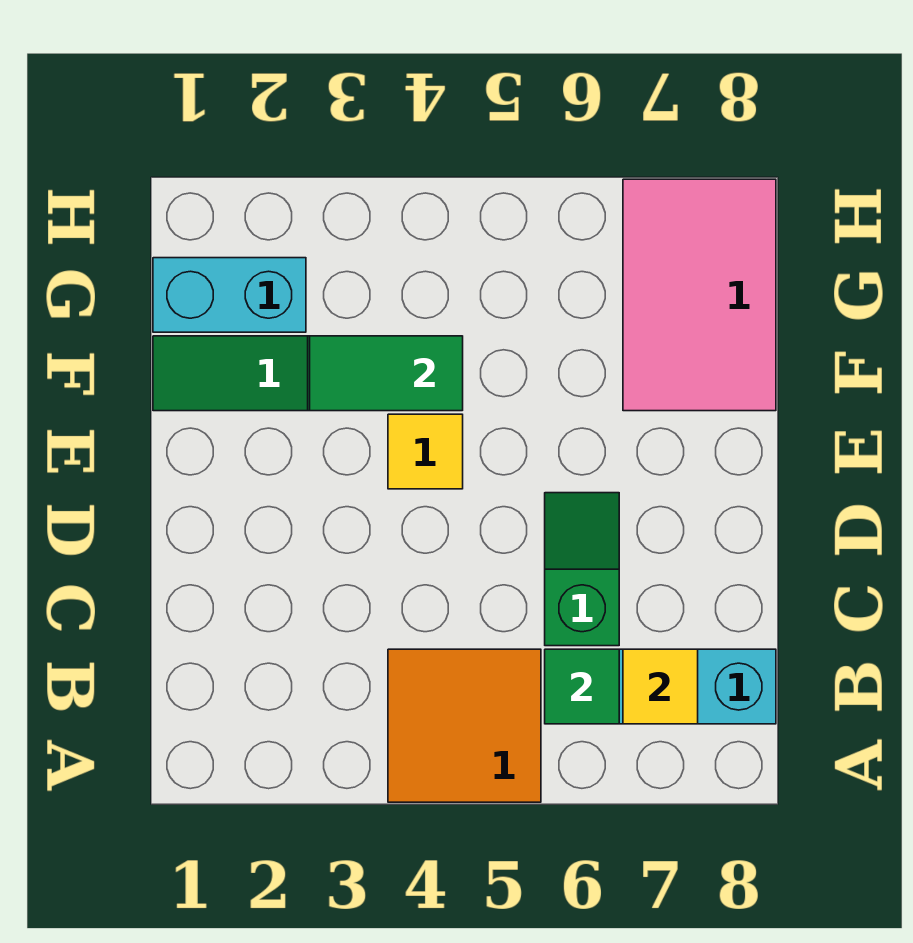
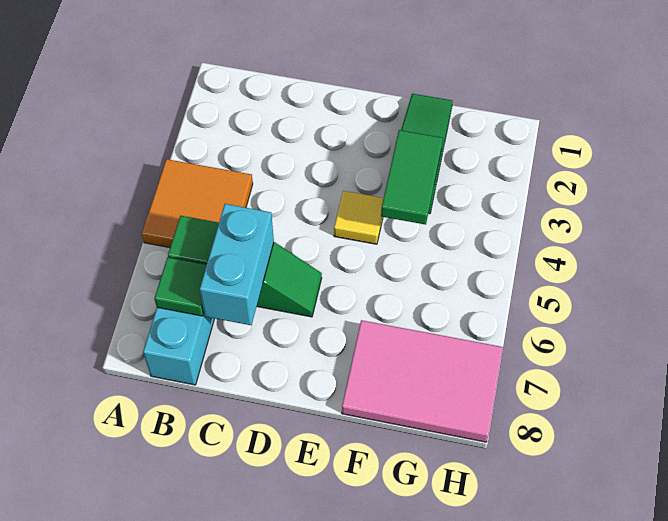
yellow tile B7 level 2 -> green tile B7 level 2
cyan brick G1:G2 level 1 -> cyan brick C6:C7 level 2

